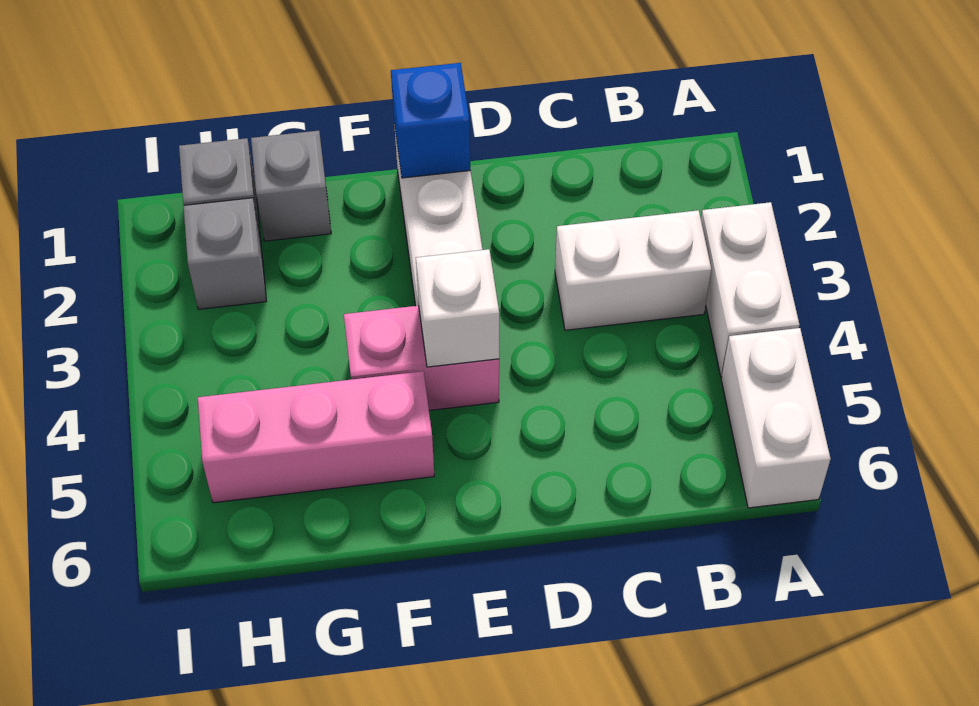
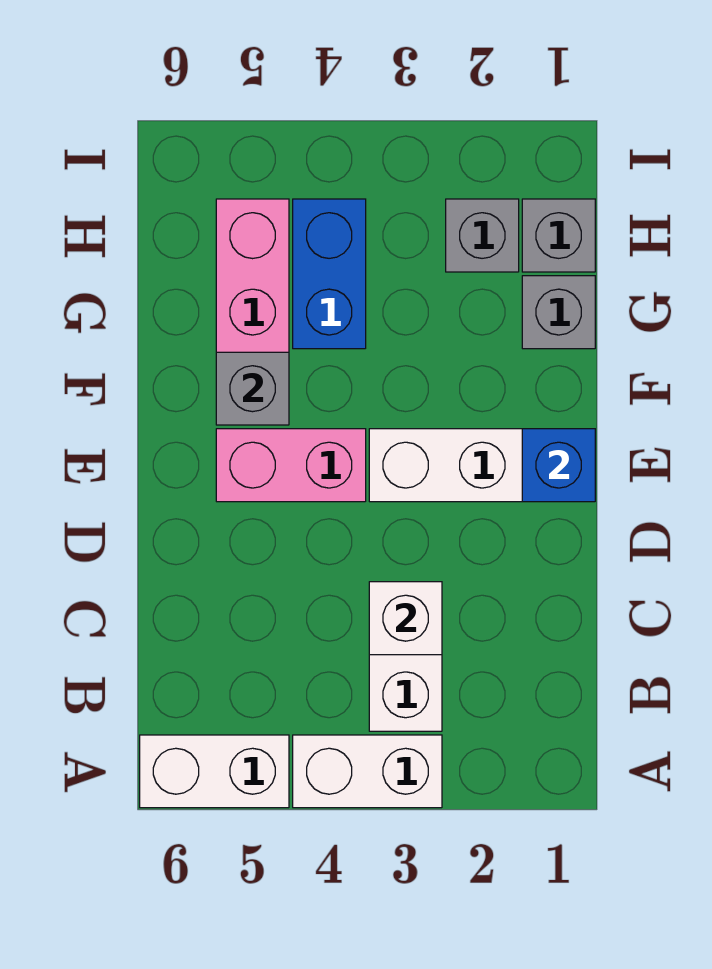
pink brick E4:F4 level 1 -> pink brick E4:E5 level 1
white brick E4 level 2 -> white brick C3 level 2
none -> grey brick F5 level 2
none -> blue brick G4:H4 level 1

